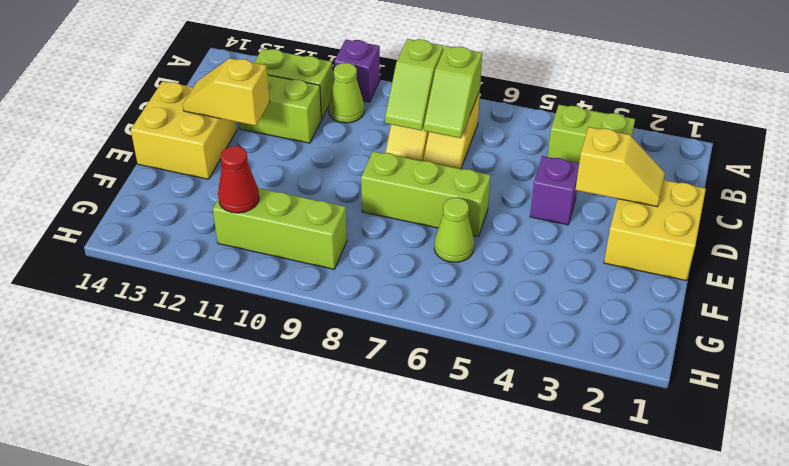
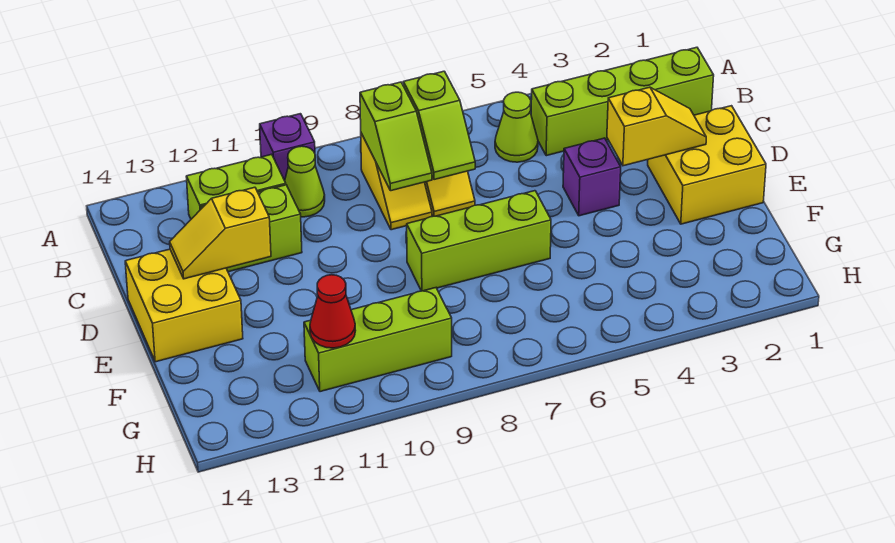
lime brick B3:B4 level 1 -> lime brick B1:B4 level 1
lime cone F6 level 1 -> lime cone B5 level 1

